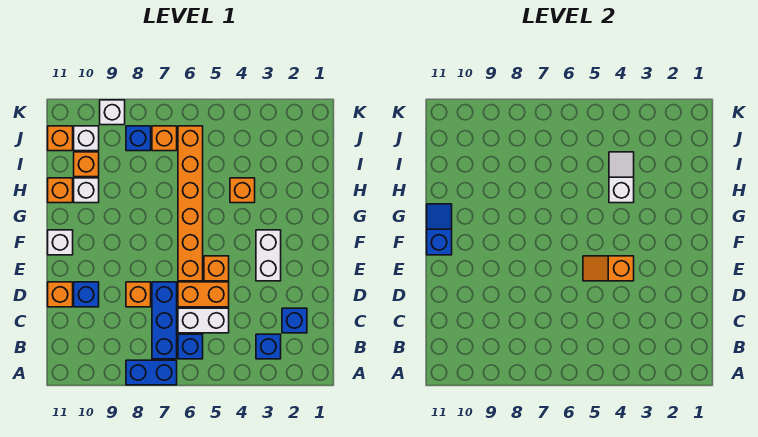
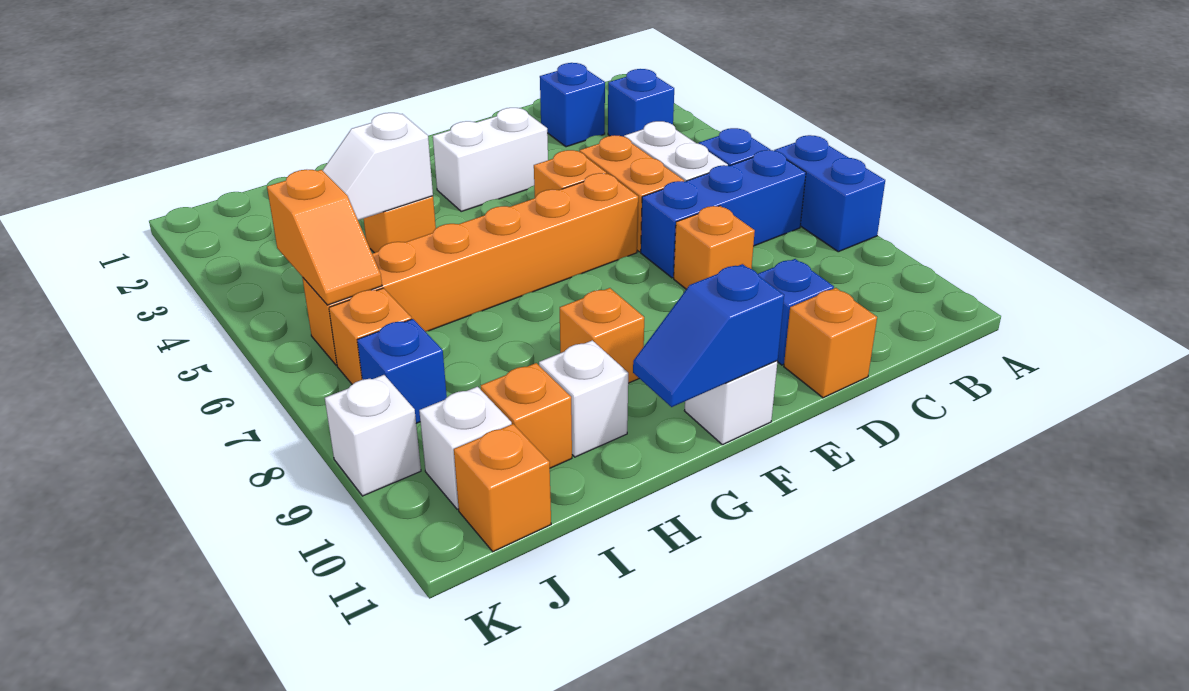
orange slope E4:E5 level 2 top 4 -> orange slope J5:J6 level 2 top 5
orange brick H11 level 1 -> orange brick G9 level 1

